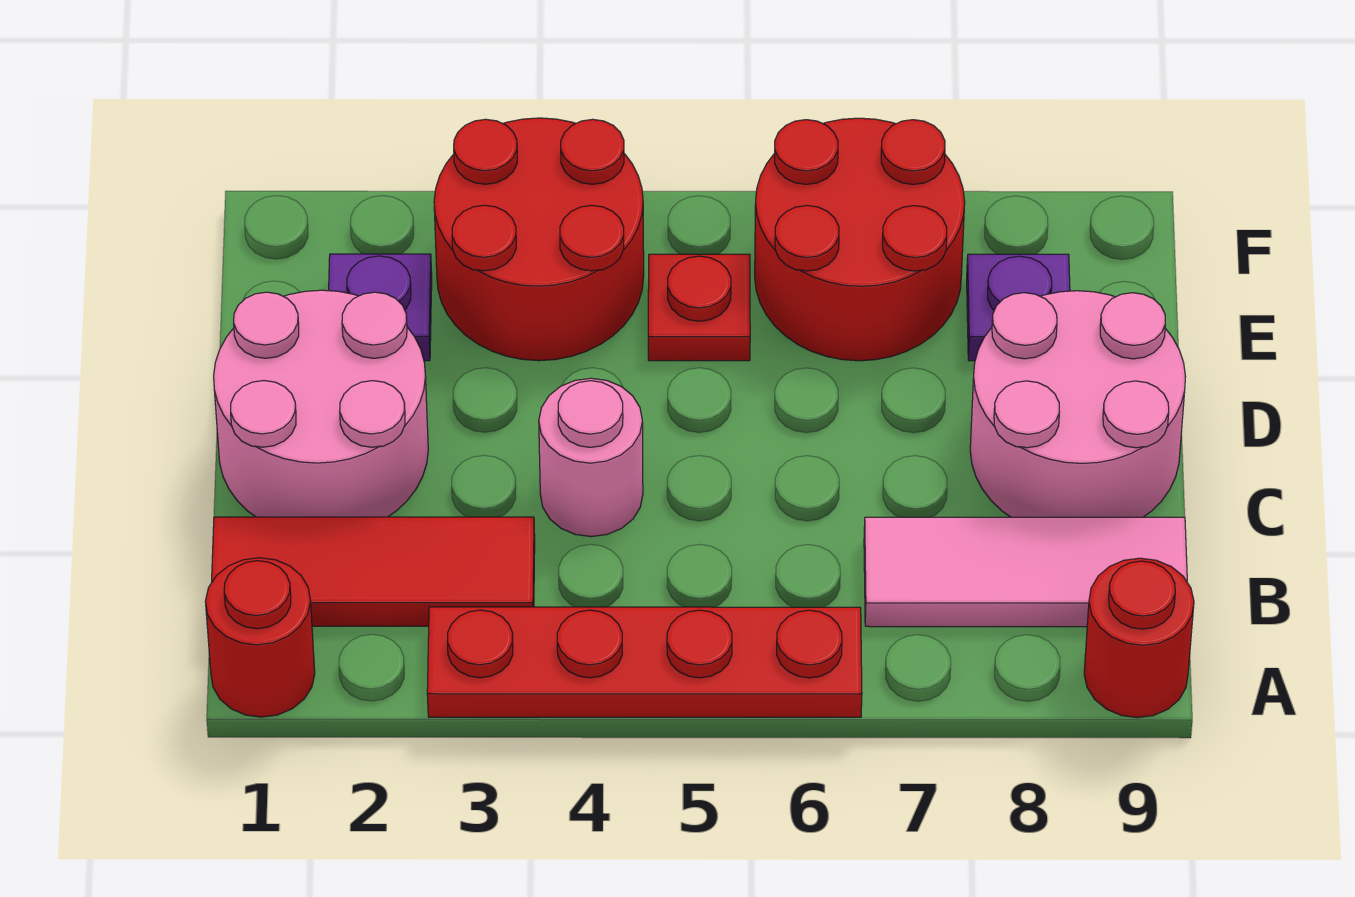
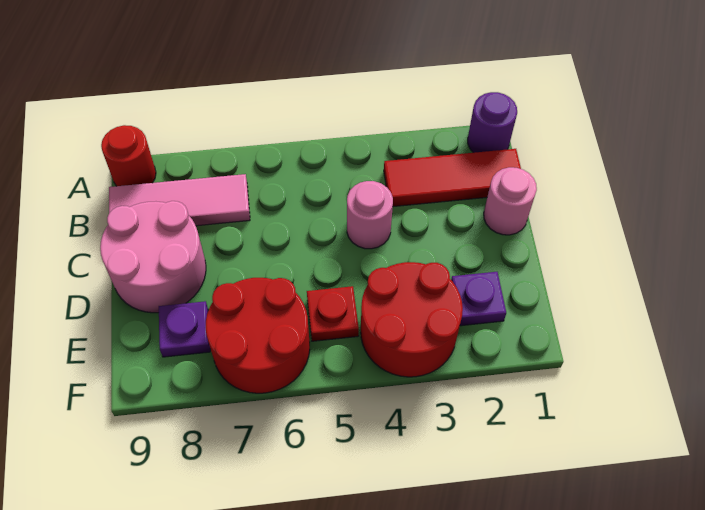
red round brick A1 level 1 -> purple round brick A1 level 1
red plate A3:A6 level 1 -> none
pink round brick C1:D2 level 1 -> pink round brick C1 level 1

